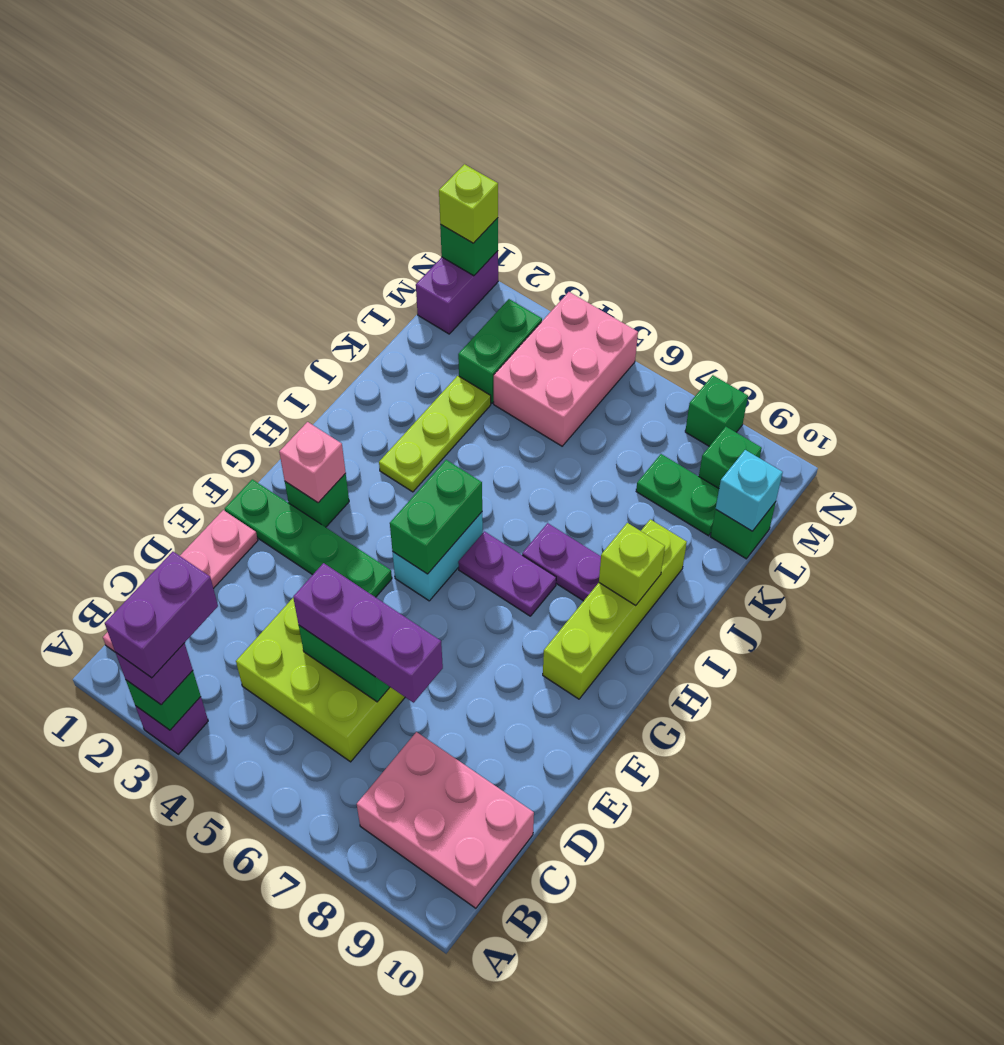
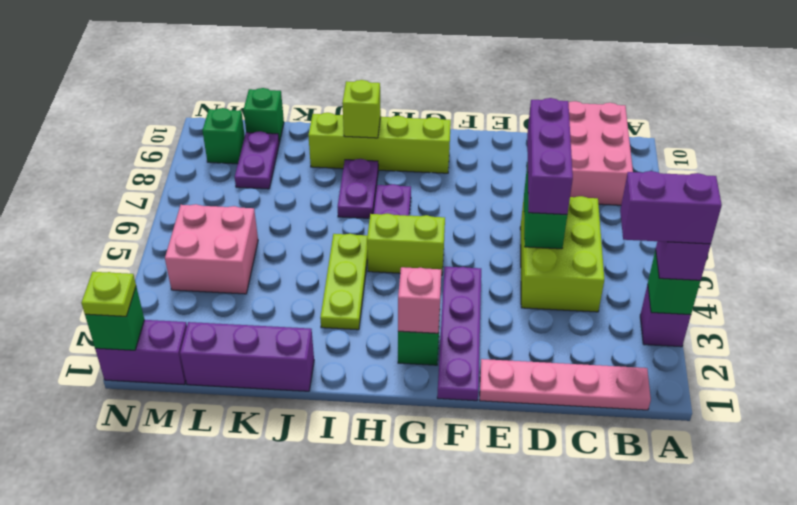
green plate F1:F4 level 1 -> purple plate F1:F4 level 1
cyan brick G5:H5 level 1 -> lime brick G5:H5 level 1
green brick G5:H5 level 2 -> none
lime plate I3:K3 level 1 -> lime plate I3:I5 level 1
none -> purple brick J1:L1 level 1
green brick L3:M3 level 1 -> none
pink brick L4:N5 level 1 -> pink brick L4:M5 level 1
green plate L8:L9 level 1 -> purple plate L8:L9 level 1
cyan brick L10 level 2 -> none
lime brick N1 level 3 -> lime plate N1 level 3
green brick N8 level 1 -> none

